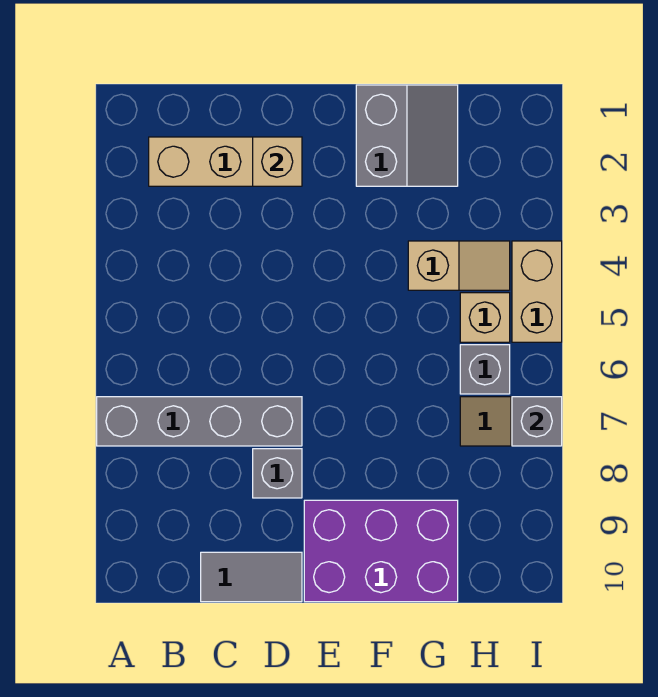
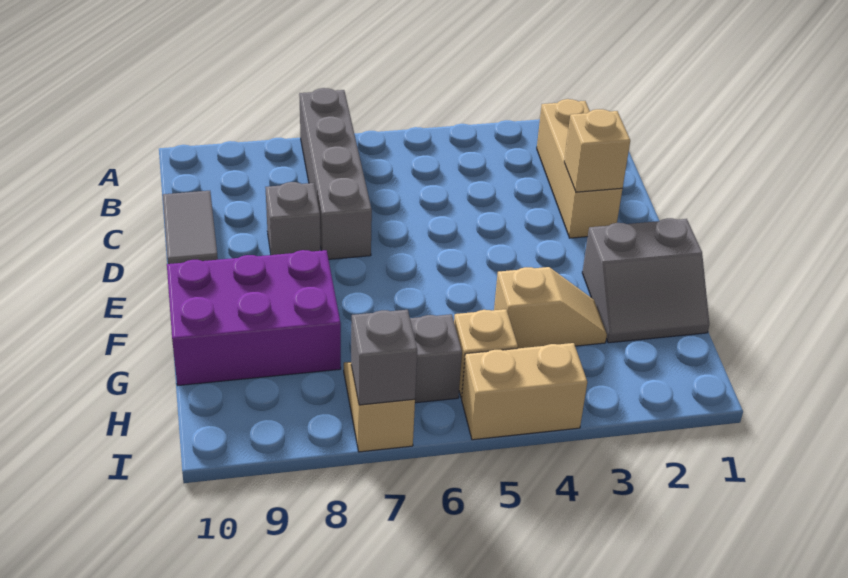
purple brick E9:G10 level 1 -> purple brick F8:G10 level 1
tan slope G4:H4 level 1 top G -> tan slope G3:G4 level 1 top 4

